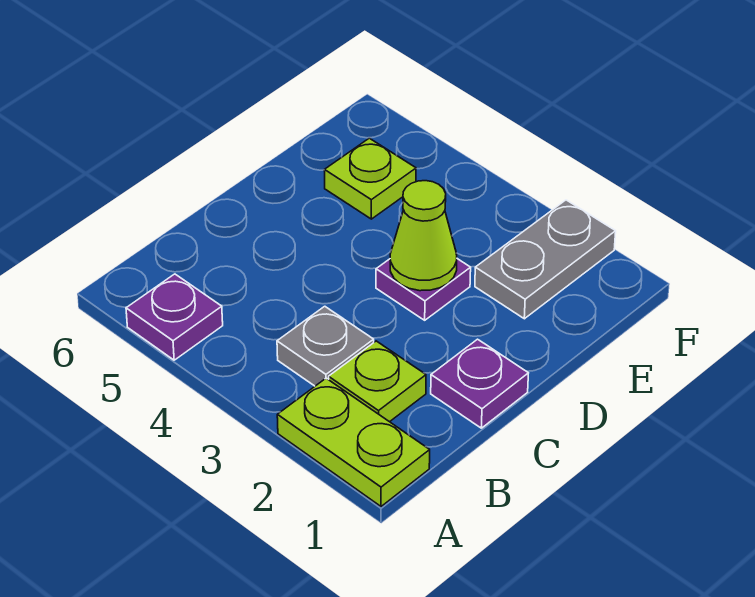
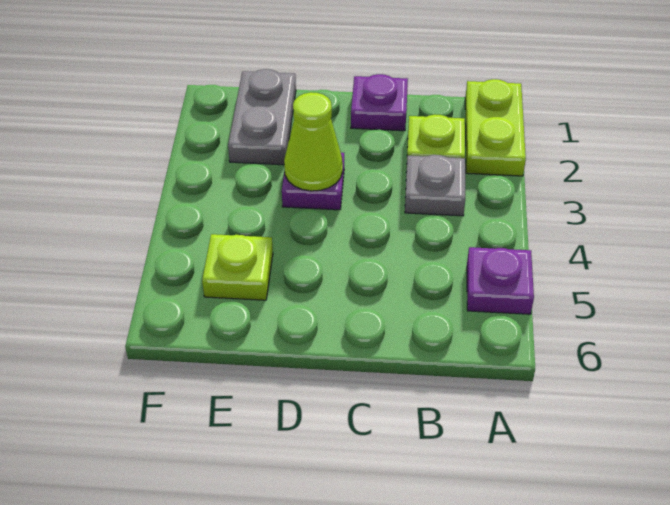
grey plate E2:F2 level 1 -> grey plate E1:E2 level 1

